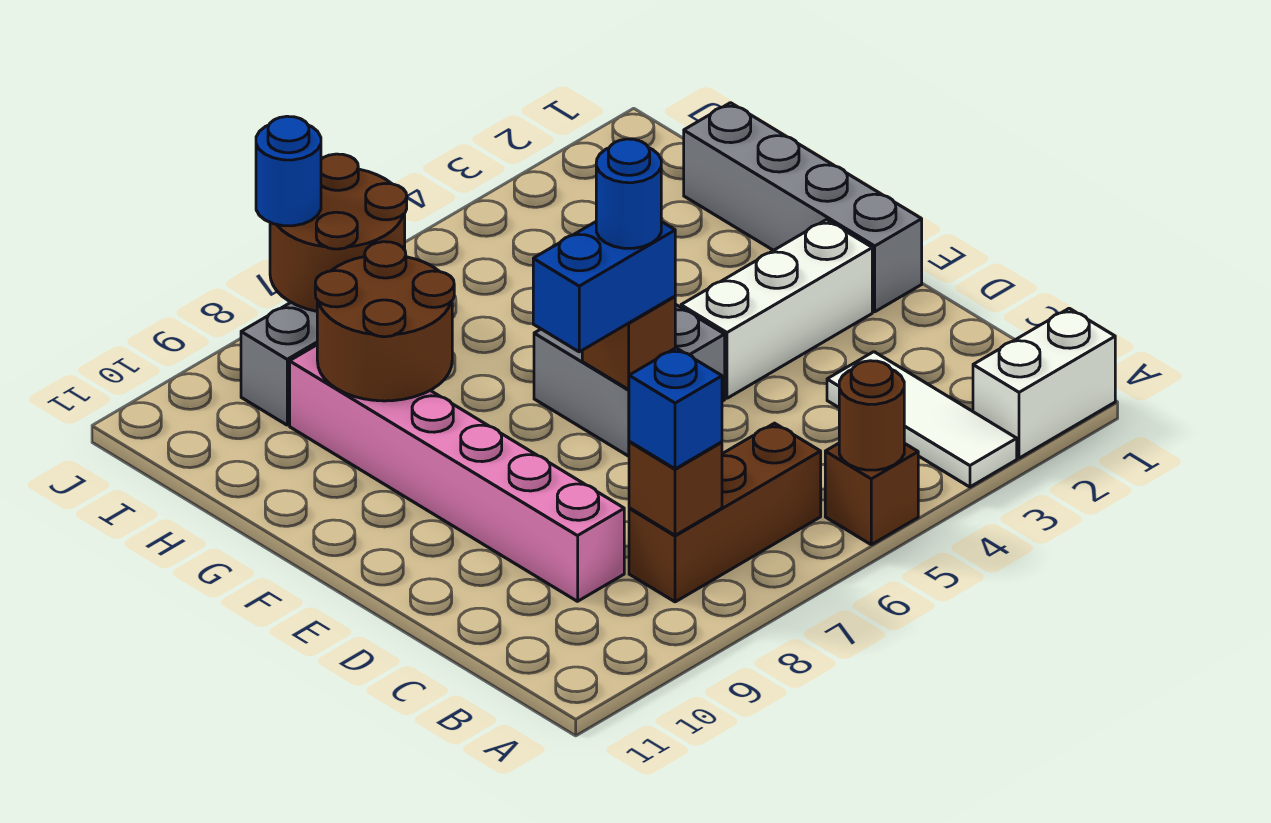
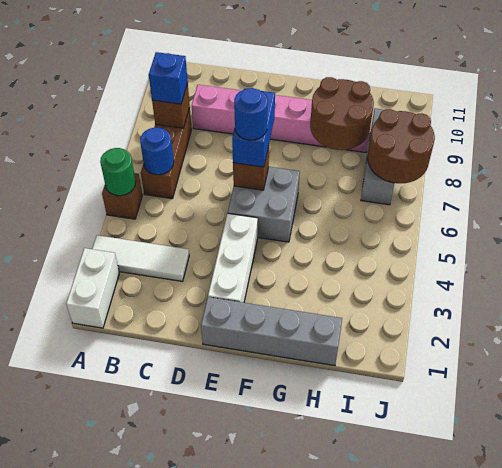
brown round brick A5 level 2 -> green round brick A5 level 2
blue round brick J8 level 3 -> blue round brick B6 level 2

